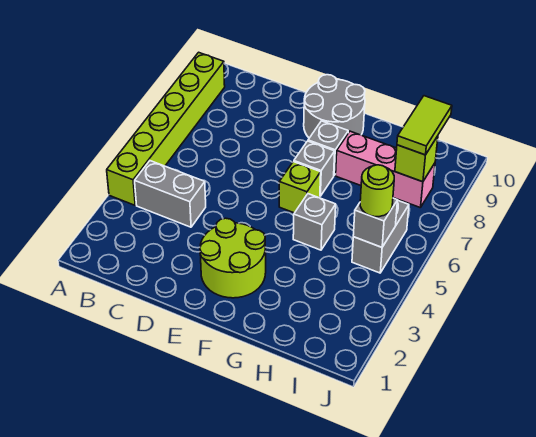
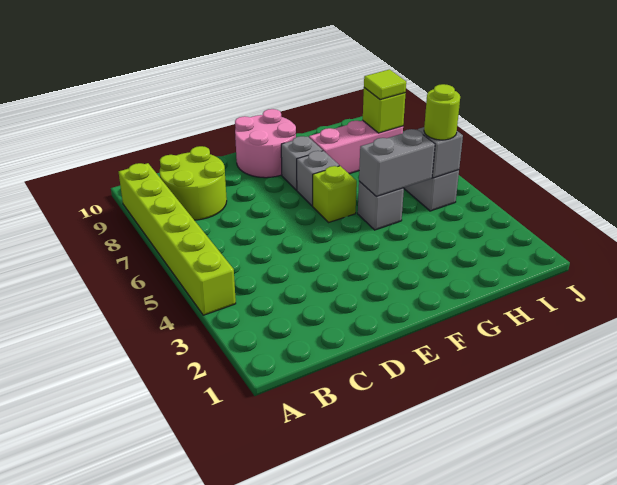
grey brick B4:C4 level 1 -> grey brick G5:H5 level 2
lime round brick E2:F3 level 1 -> lime round brick B8:C9 level 1
grey round brick E9:F10 level 1 -> pink round brick E9:F10 level 1
lime tile I8:I9 level 3 -> lime tile I8 level 3

